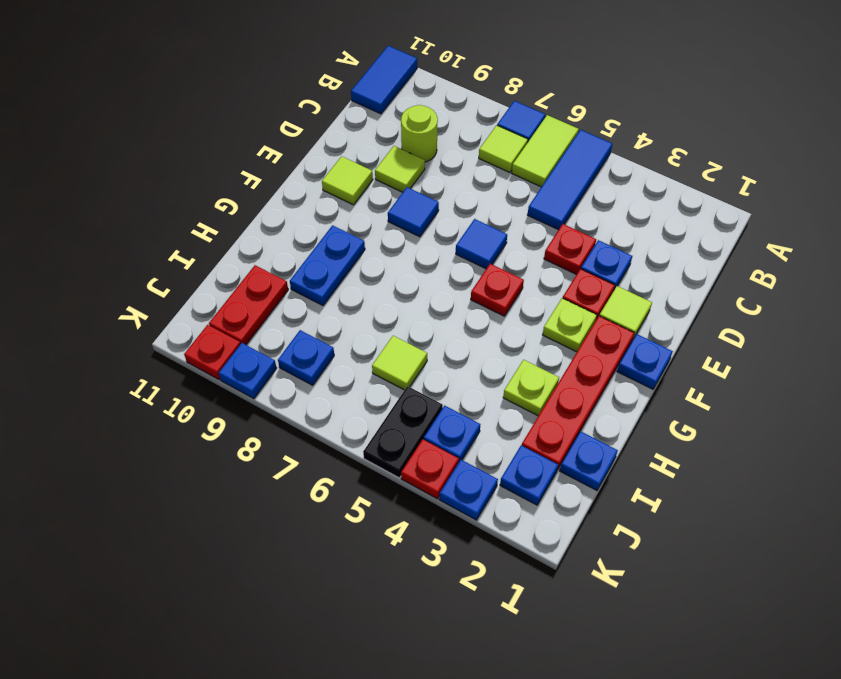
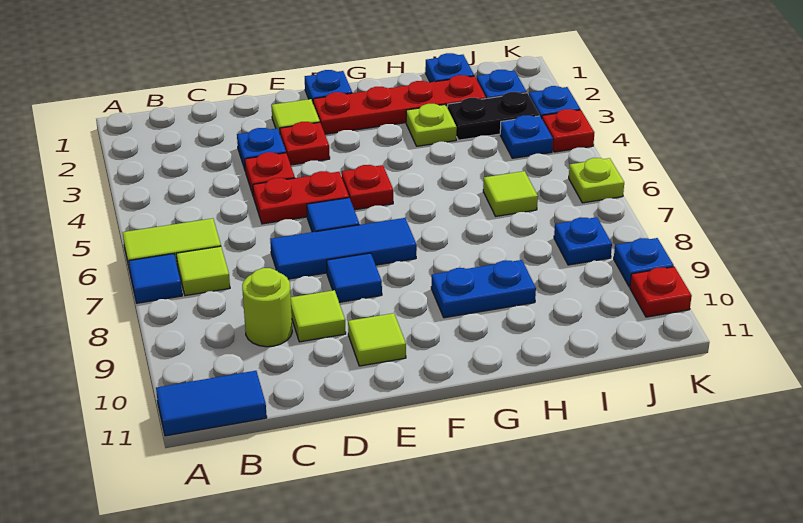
blue tile A5:C5 level 1 -> blue tile D7:F7 level 1
lime plate F3 level 1 -> lime plate K6 level 1
red plate I10:J10 level 1 -> red plate D5:E5 level 1
black plate J5:K5 level 1 -> black plate I3:J3 level 1

